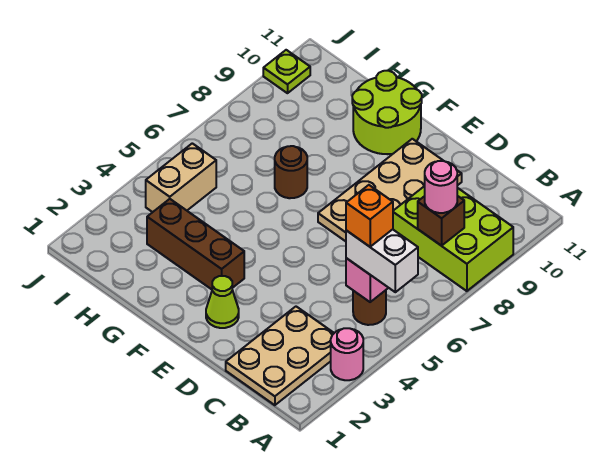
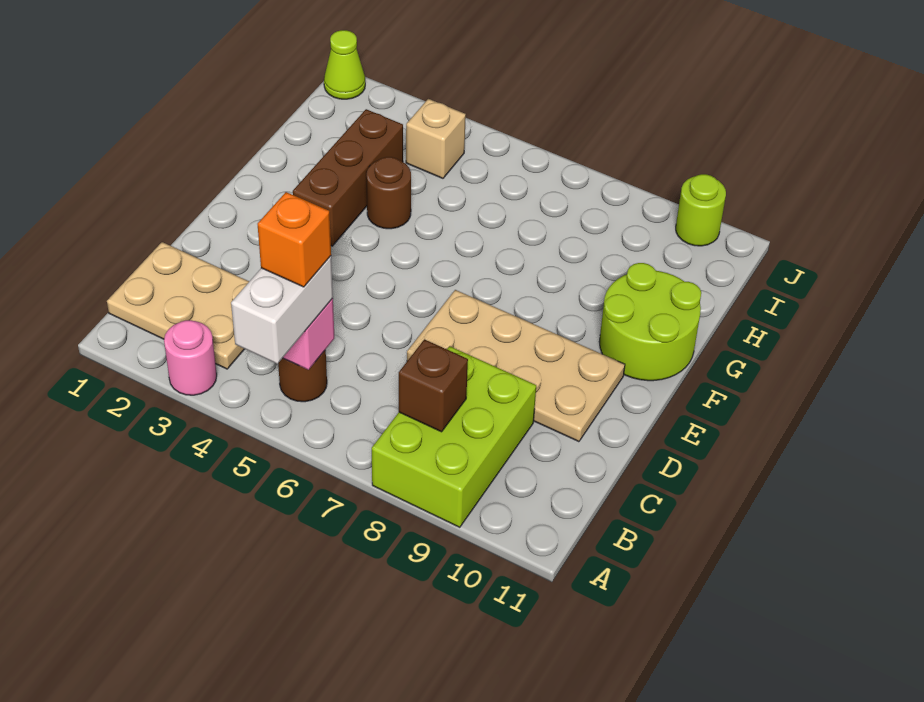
pink round brick B8 level 3 -> none
lime cone E2 level 1 -> lime cone J1 level 1
brown round brick G7 level 1 -> brown round brick G4 level 1
tan brick I4:I5 level 1 -> tan brick I4 level 1
lime plate J10 level 1 -> lime round brick J10 level 1

